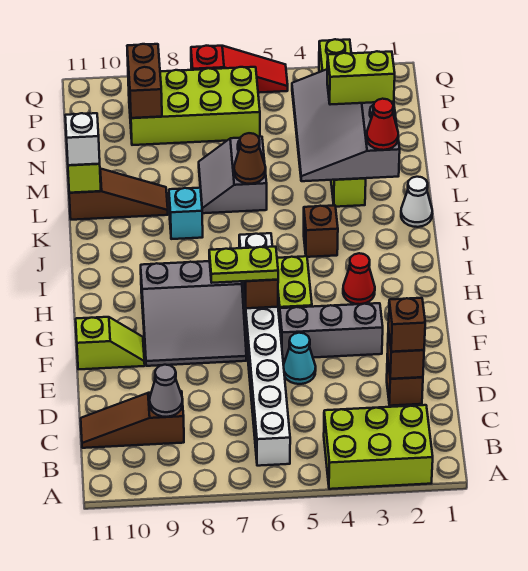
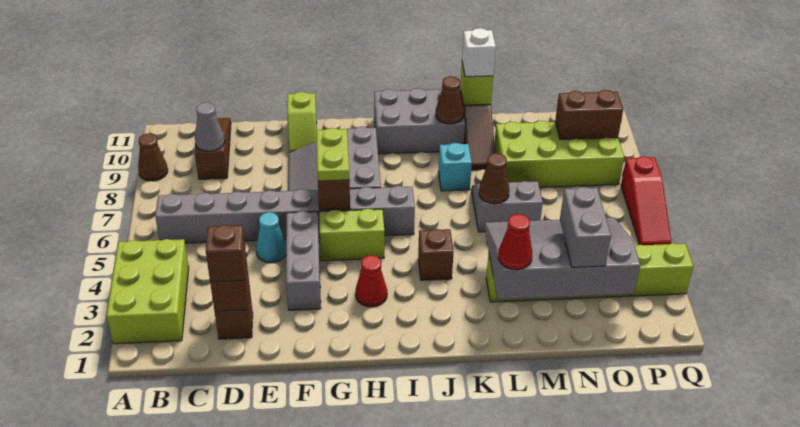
none -> brown cone A9 level 1
white brick B6:I6 level 1 -> grey brick B6:I6 level 1
none -> grey brick I10:K11 level 1
white cone K1 level 1 -> none
none -> brown cone K10 level 2
lime brick N2:N3 level 3 -> grey brick N2:N3 level 3
lime brick O6:P9 level 1 -> lime brick M8:P9 level 1

